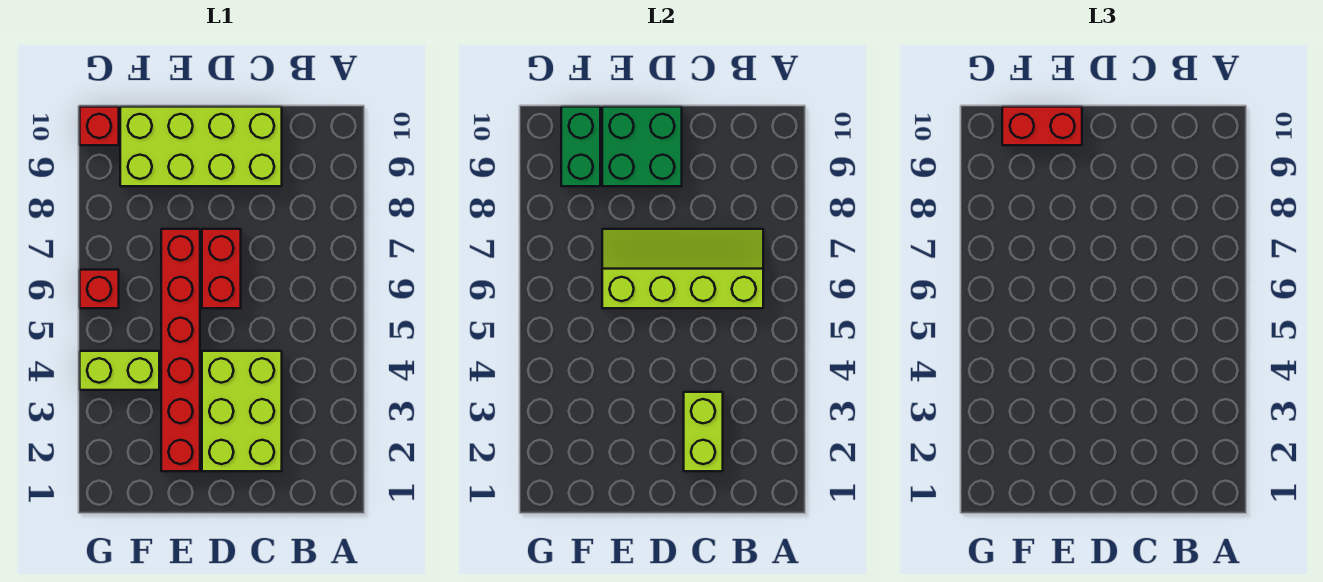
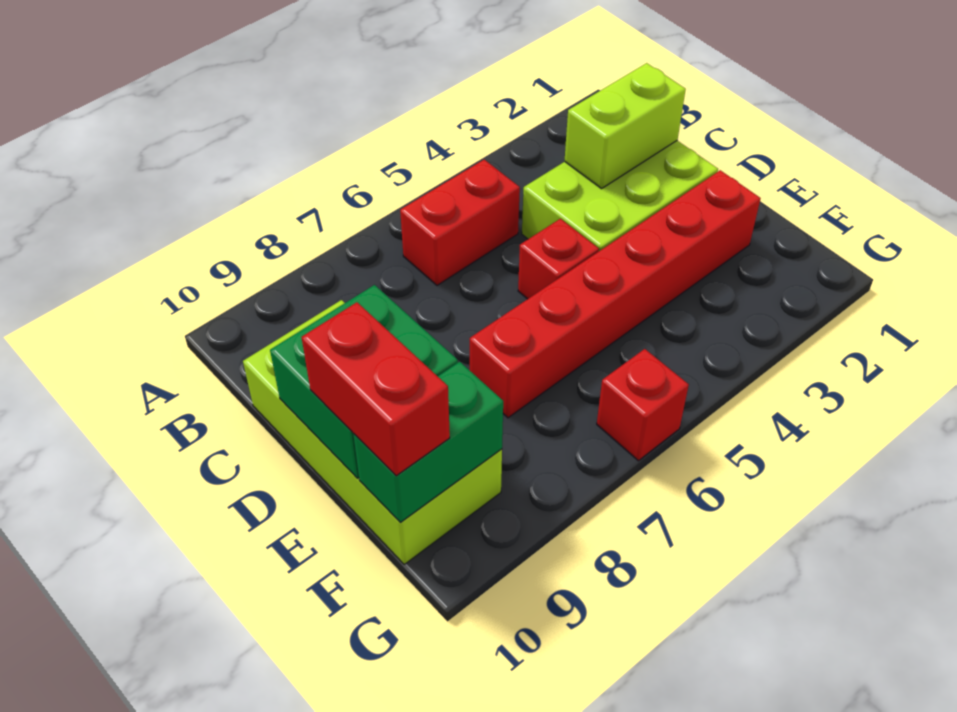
lime slope B6:E7 level 2 top 6 -> none
red brick D6:D7 level 1 -> red brick B5:B6 level 1
lime brick F4:G4 level 1 -> none
red brick G10 level 1 -> red brick D5 level 1

